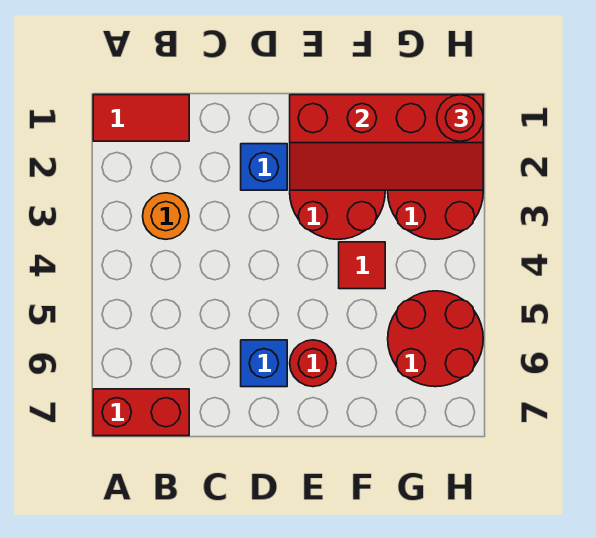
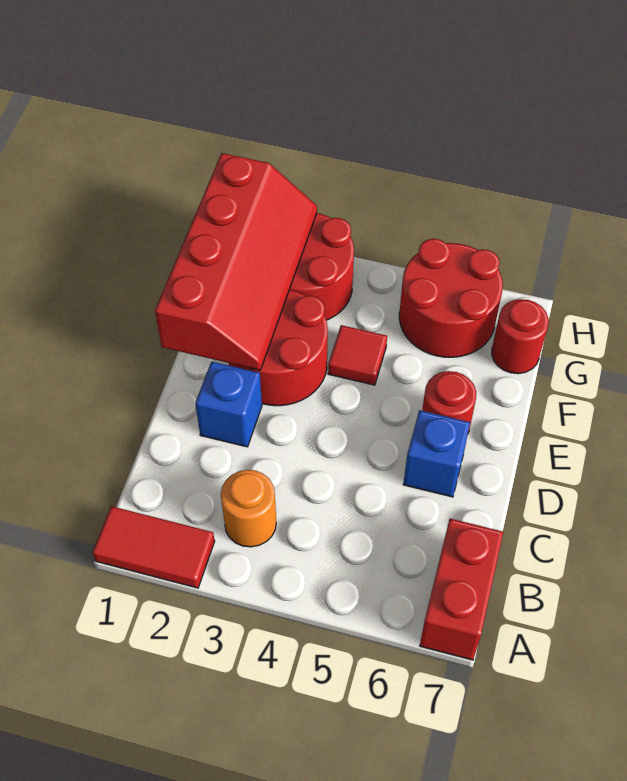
red tile A1:B1 level 1 -> red tile A1:A2 level 1
red round brick H1 level 3 -> red round brick G7 level 1

